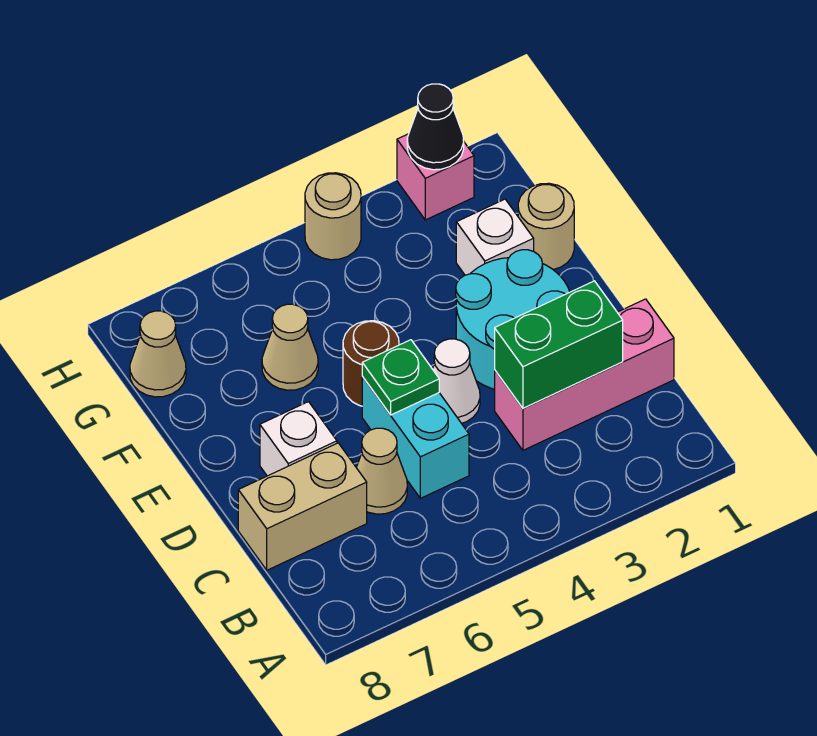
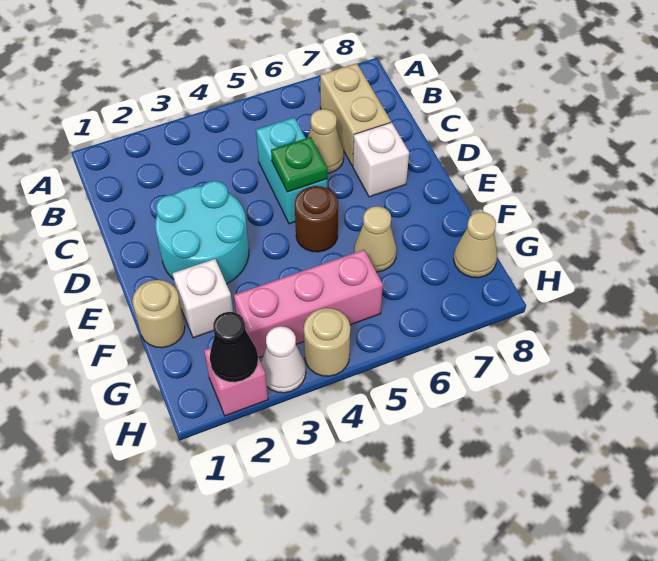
pink brick C1:C3 level 1 -> pink brick G3:G5 level 1
green brick C2:C3 level 2 -> none
tan brick C7:C8 level 1 -> tan brick B7:C7 level 1
white cone D4 level 1 -> white cone H3 level 1

